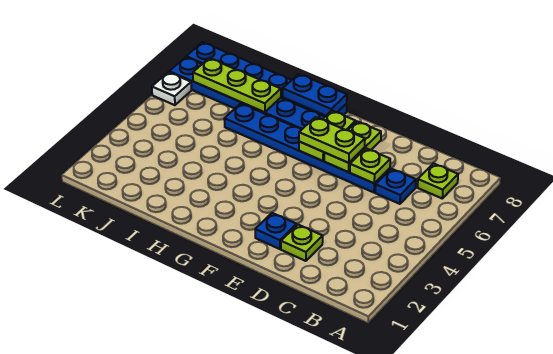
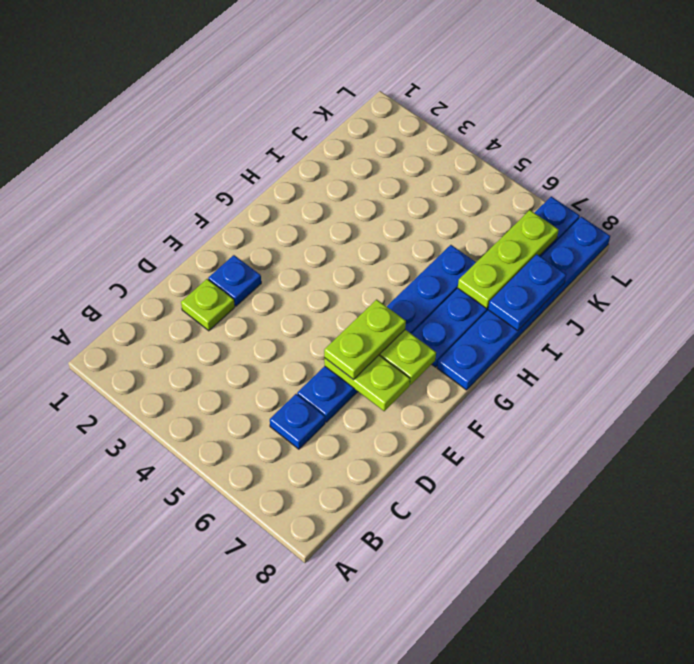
lime plate B7 level 1 -> none
lime plate D6 level 2 -> none
blue plate G8:H8 level 2 -> blue plate I8:J8 level 2
white plate L6 level 1 -> none

